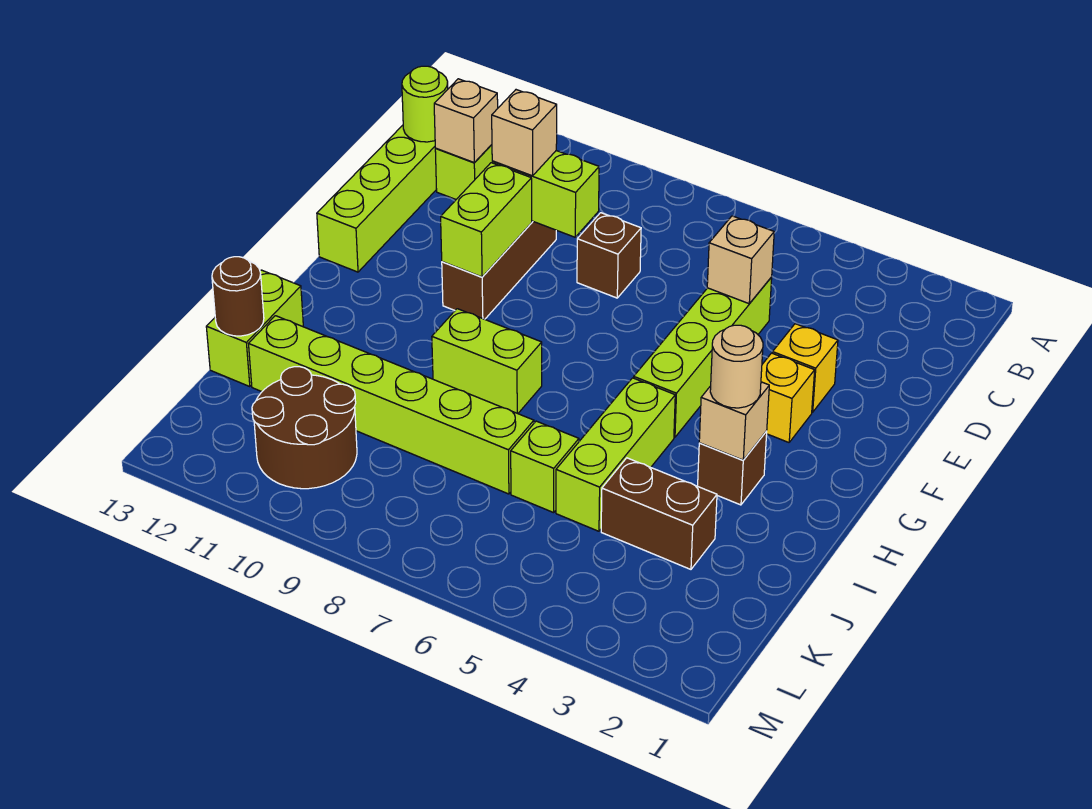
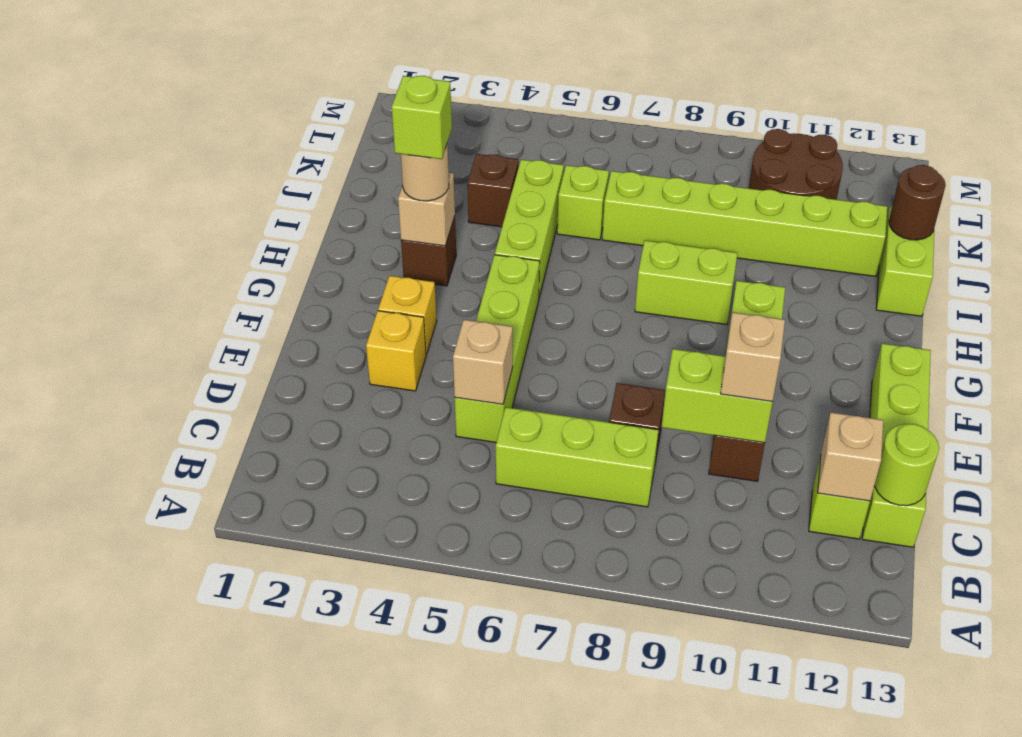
none -> lime brick C6:C8 level 1
none -> lime brick H3 level 4
brown brick J3:J4 level 1 -> brown brick J4 level 1

